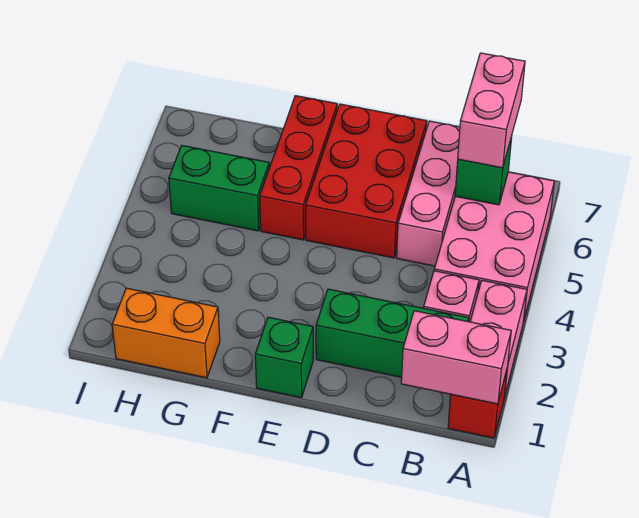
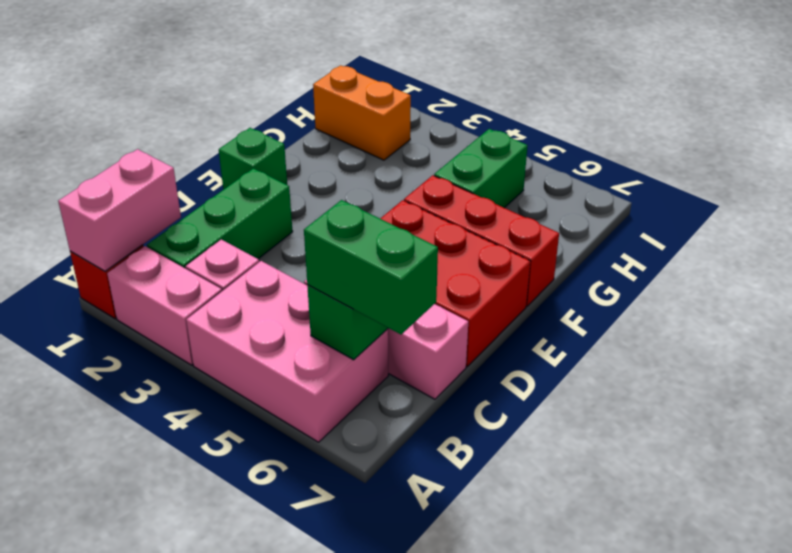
pink brick B6:B7 level 3 -> green brick B6:B7 level 3
orange brick G1:H1 level 1 -> orange brick H1:H2 level 1

